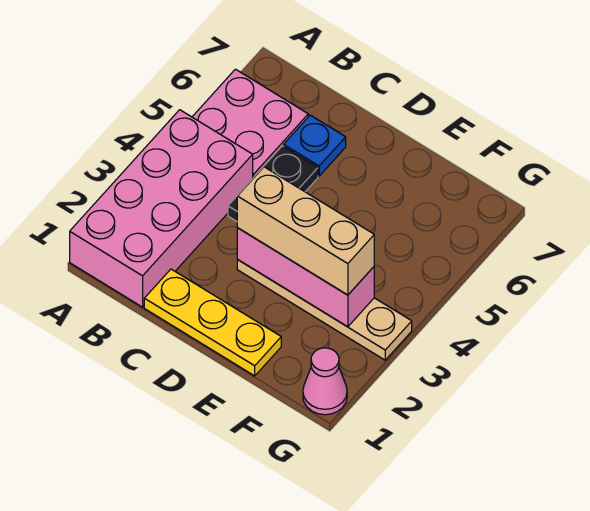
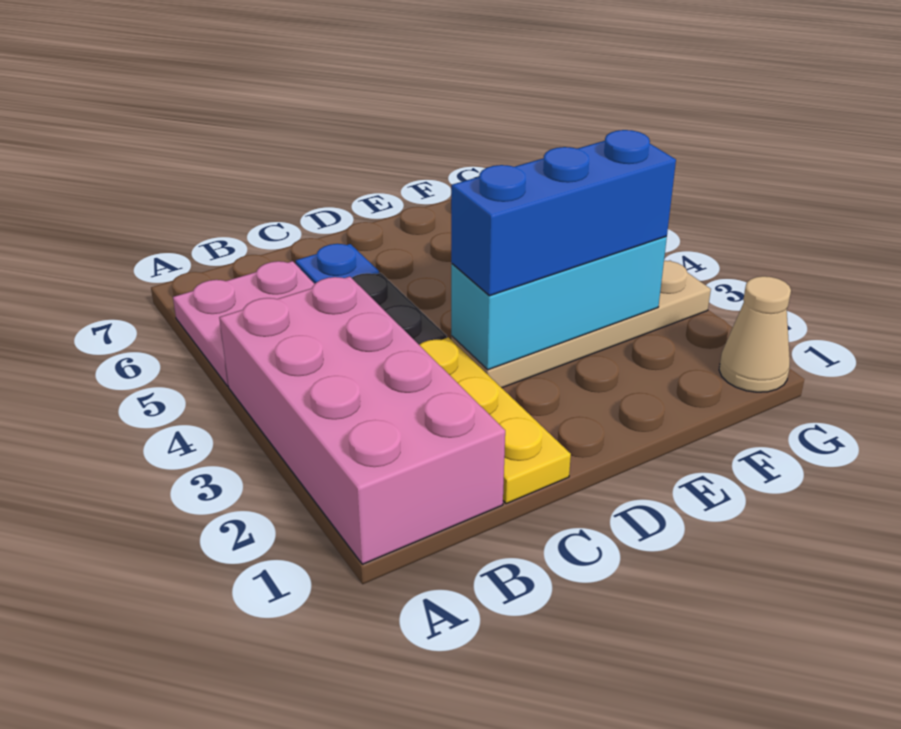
yellow plate C1:E1 level 1 -> yellow plate C1:C3 level 1
pink brick D3:F3 level 2 -> cyan brick D3:F3 level 2
tan brick D3:F3 level 3 -> blue brick D3:F3 level 3
pink cone G1 level 1 -> tan cone G1 level 1

